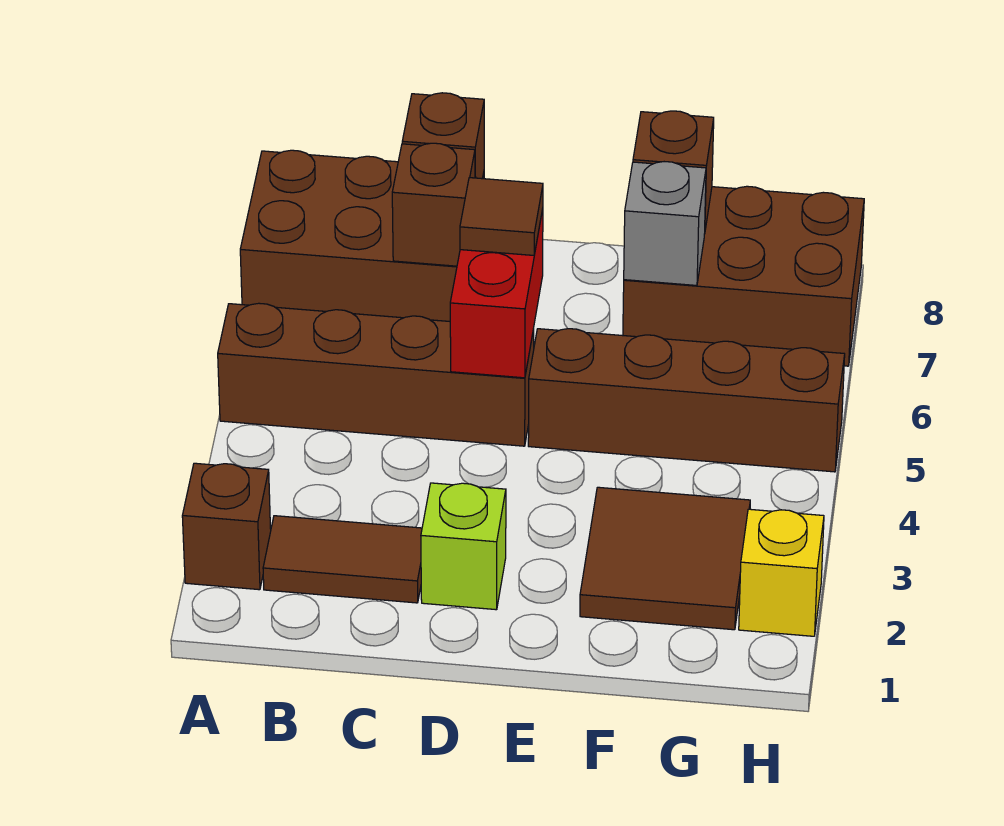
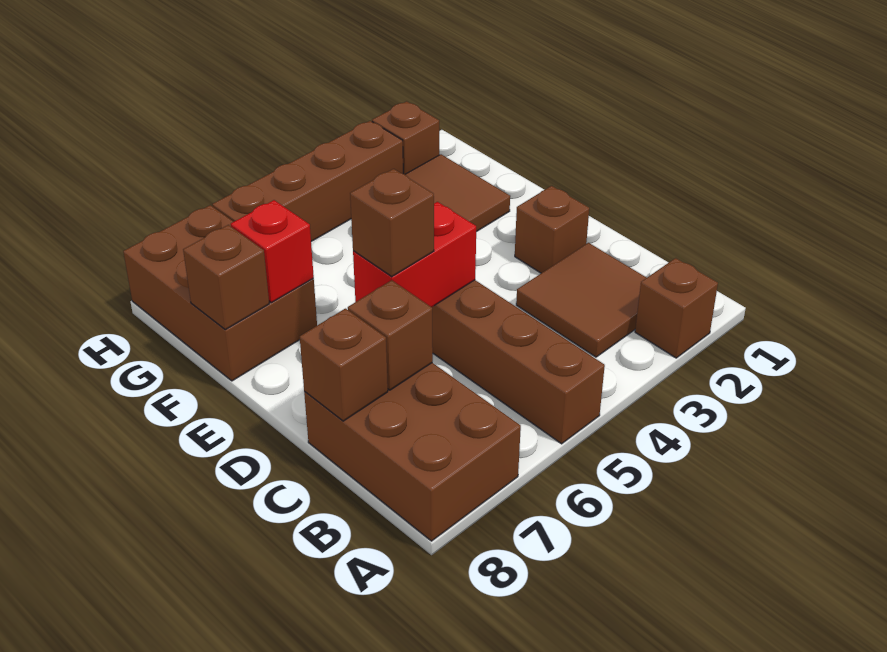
brown tile B2:C2 level 1 -> brown tile B2:C3 level 1
lime brick D2 level 1 -> brown brick D2 level 1
brown tile D6 level 3 -> brown brick D6 level 3
brown brick E5:H5 level 1 -> brown brick H3:H6 level 1
grey brick F7 level 2 -> red brick F7 level 2
yellow brick H2 level 1 -> brown brick H2 level 1

